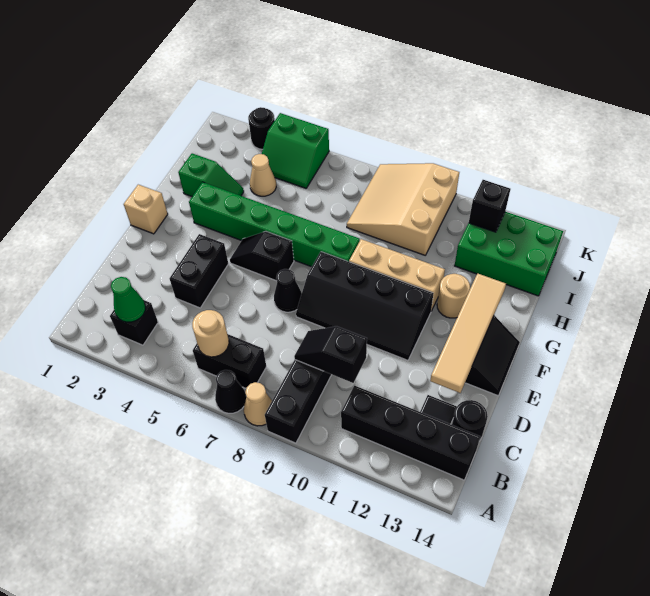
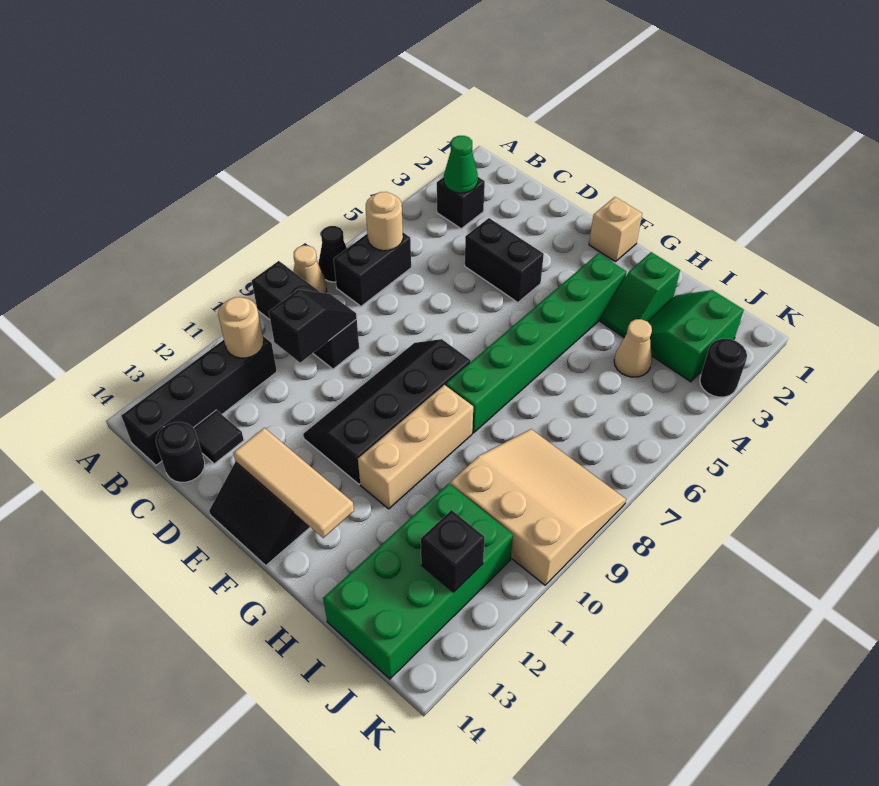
tan tile D13:G13 level 2 -> tan tile E13:G13 level 2
black cone E7 level 1 -> none
black slope F5:F6 level 1 top 6 -> none
tan round brick G12 level 1 -> tan round brick B11 level 2
green brick I12:J14 level 1 -> green brick I11:J14 level 1
green slope J4:K5 level 1 top K -> green slope I2:J3 level 1 top J

